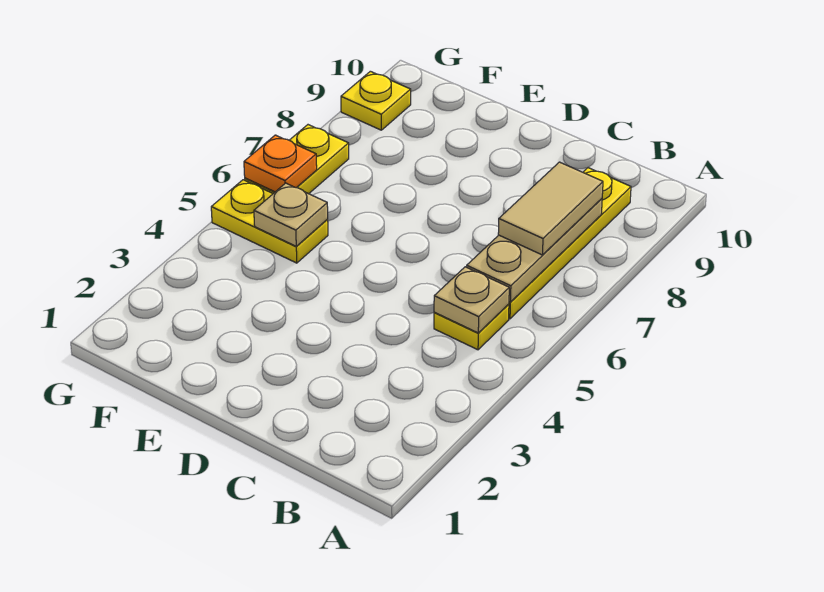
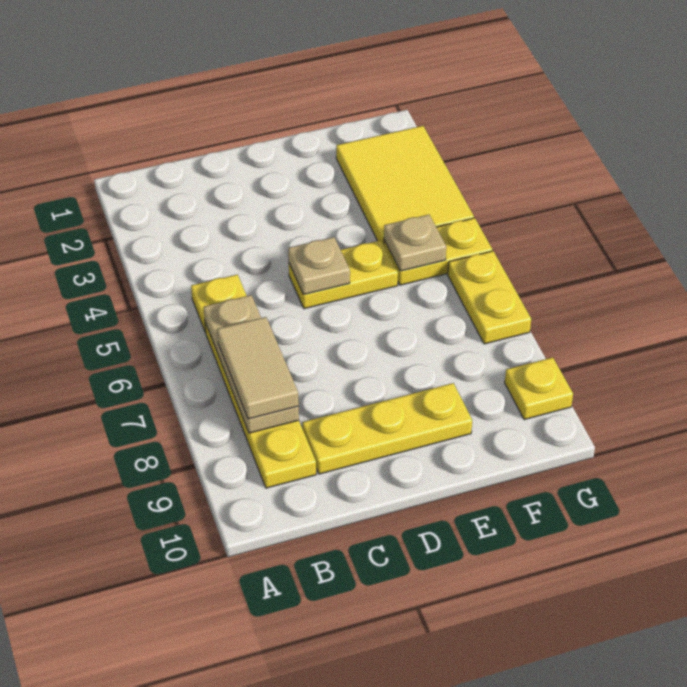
tan plate B5 level 2 -> tan plate D5 level 2
none -> yellow plate C9:E9 level 1
none -> yellow plate D5:E5 level 1
none -> yellow tile F2:G4 level 1
orange plate G6 level 2 -> none

